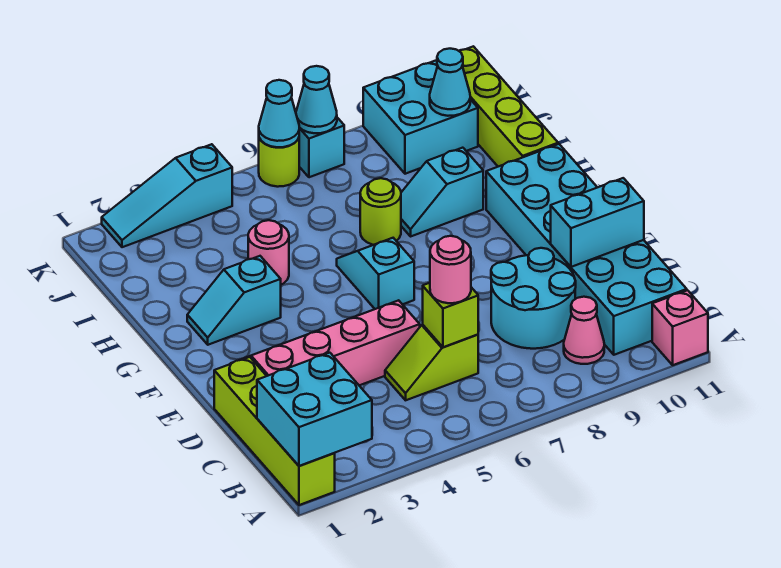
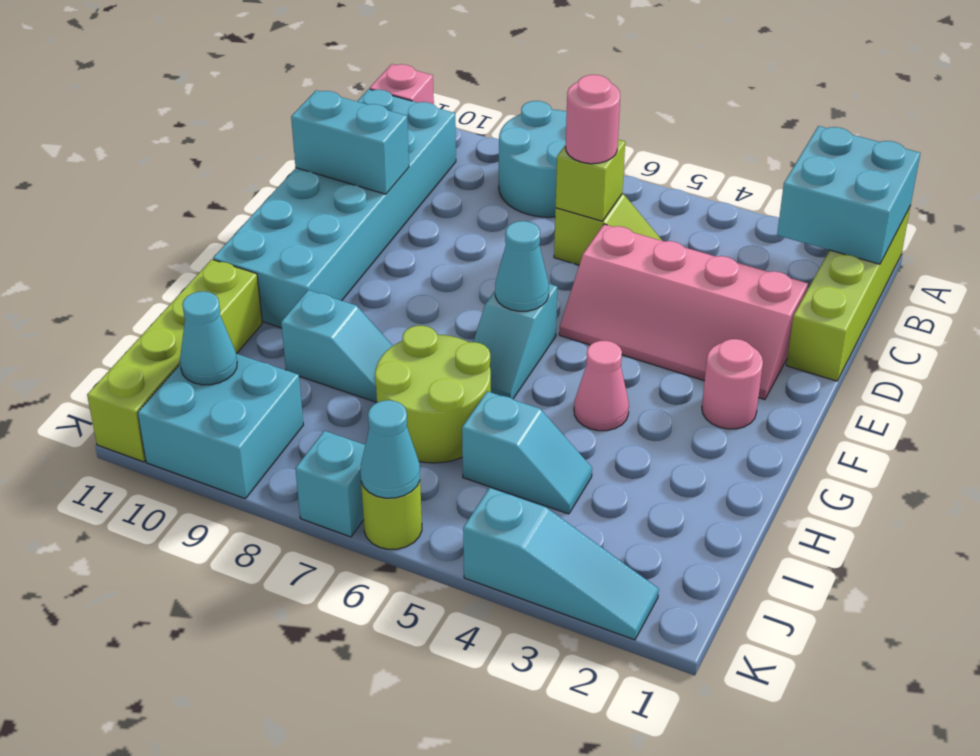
pink cone B9 level 1 -> pink cone G4 level 1
cyan round brick C8:D9 level 1 -> cyan round brick A7:B8 level 1
cyan slope G2:G3 level 1 top 3 -> cyan slope I4:I5 level 1 top 5
pink round brick H4 level 1 -> pink round brick F2 level 1
lime round brick H7 level 1 -> lime round brick H6:I7 level 1
cyan cone K7 level 2 -> cyan cone F6 level 2

